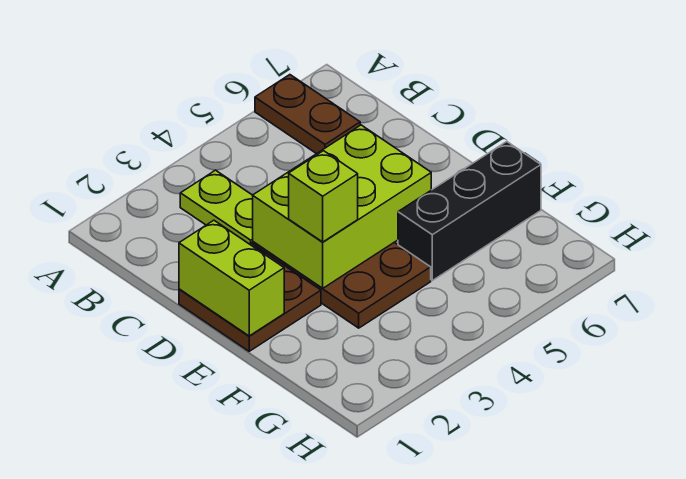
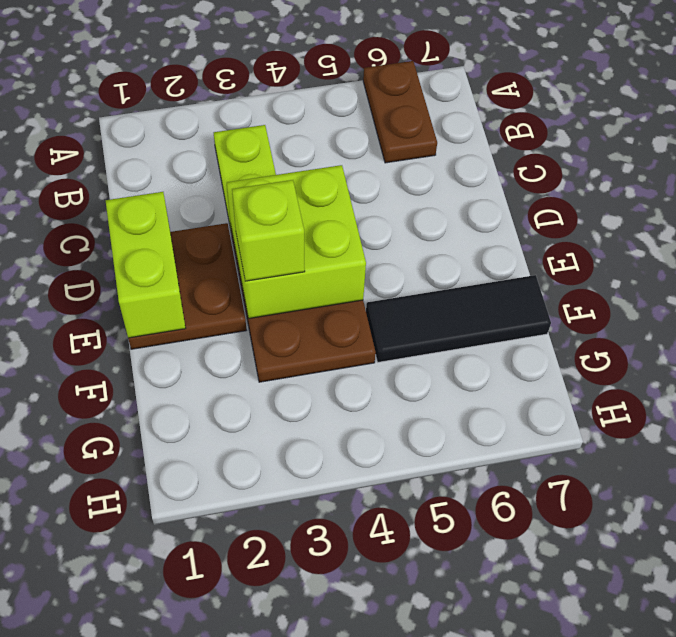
lime brick D3:E5 level 2 -> lime brick D3:E4 level 2
black brick F5:F7 level 1 -> black tile F5:F7 level 1

